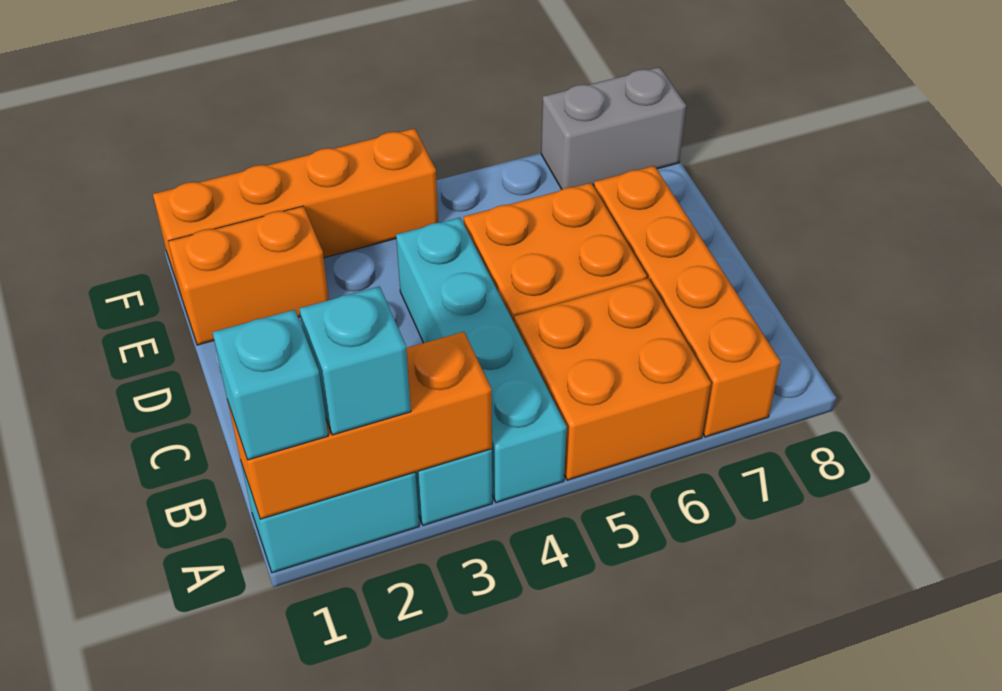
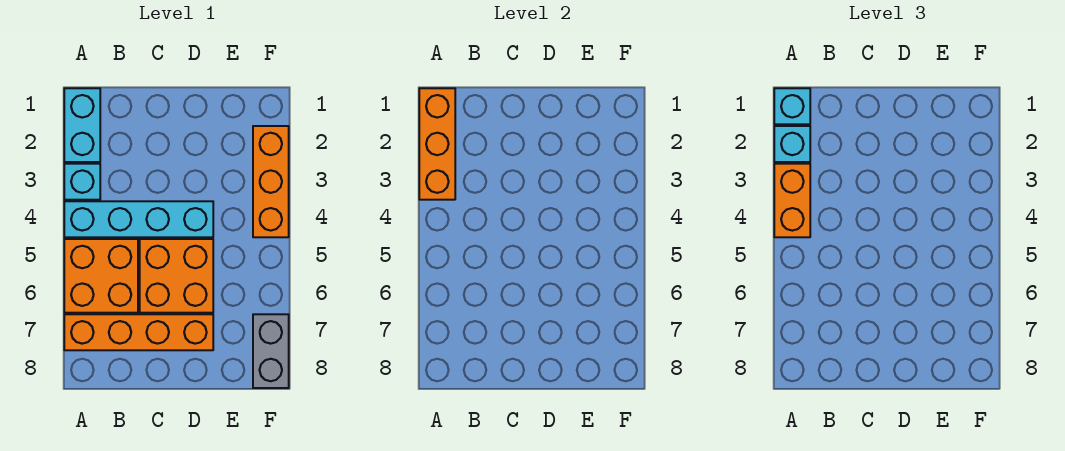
orange brick E1:E2 level 1 -> orange brick A3:A4 level 3
orange brick F1:F4 level 1 -> orange brick F2:F4 level 1

